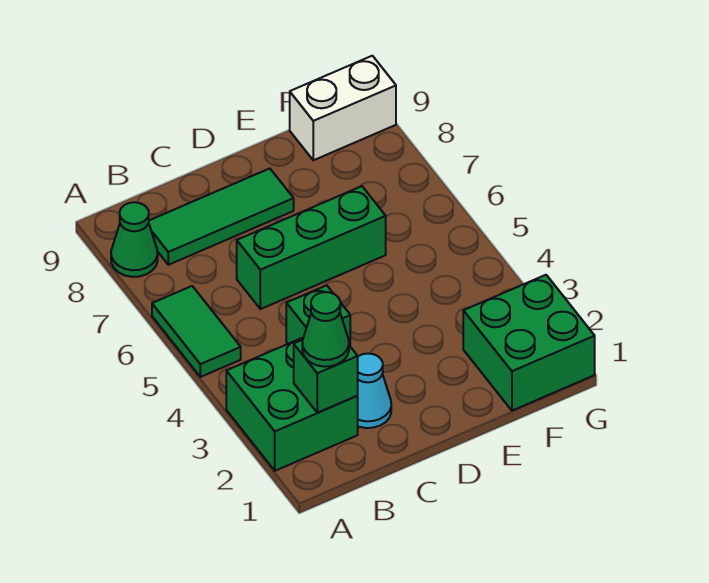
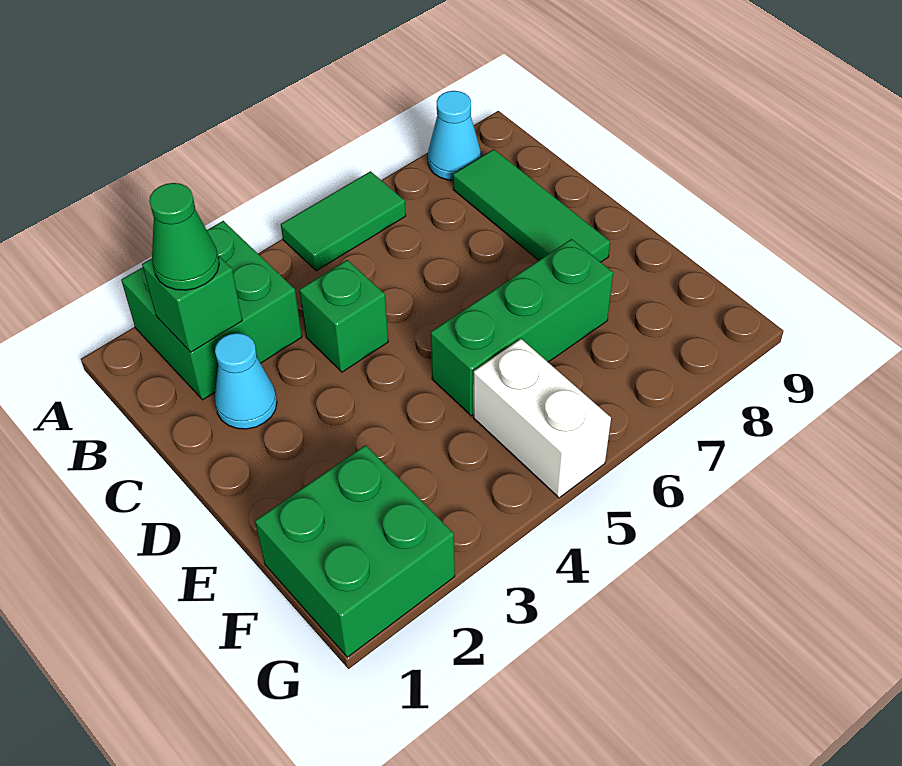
green cone A8 level 1 -> cyan cone A8 level 1
green brick C6:E6 level 1 -> green brick E5:E7 level 1
white brick F9:G9 level 1 -> white brick F5:G5 level 1

